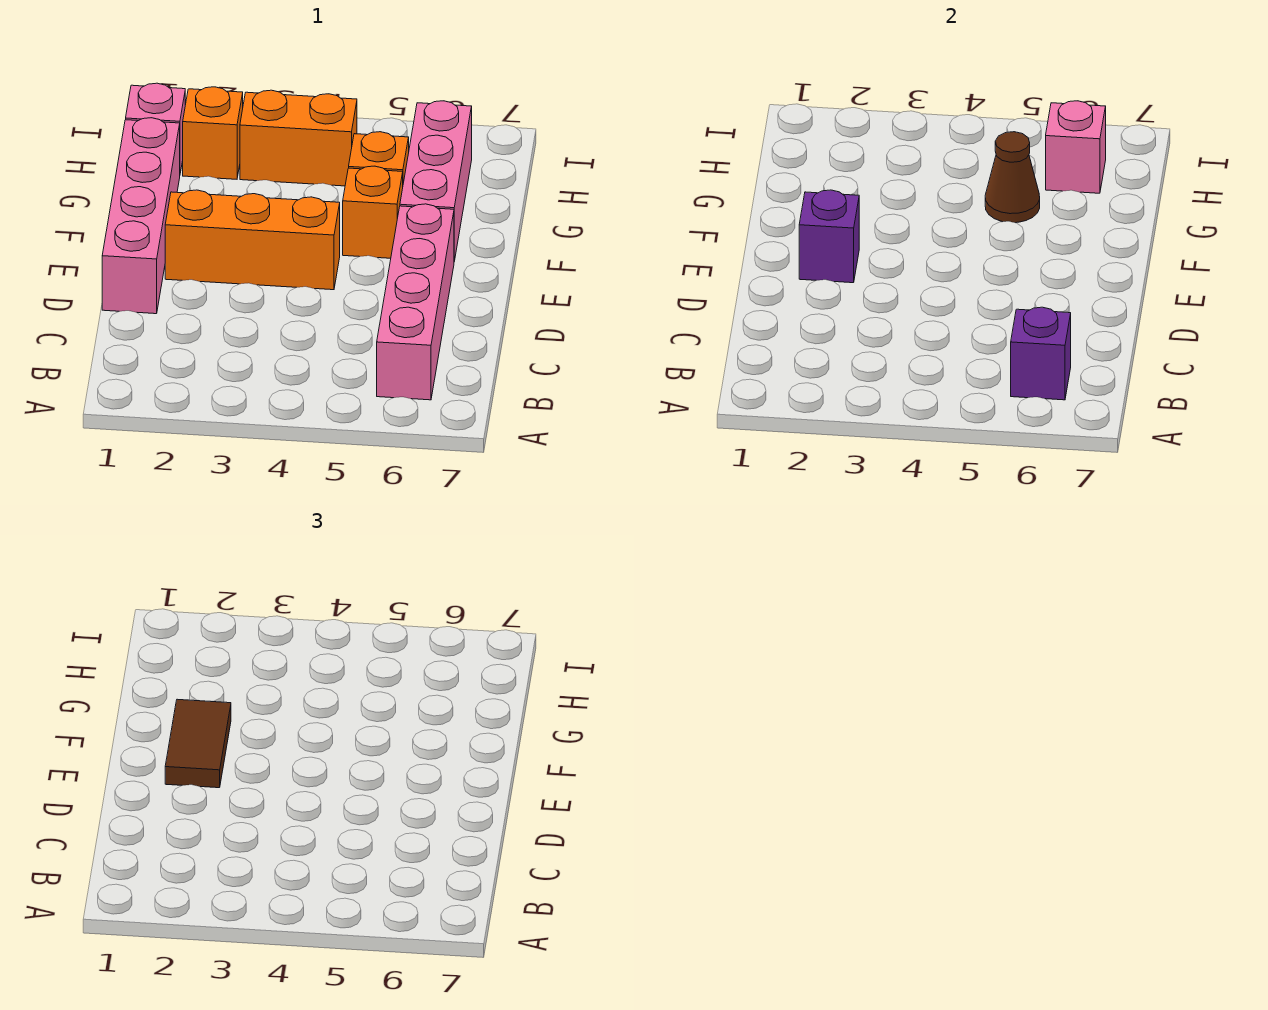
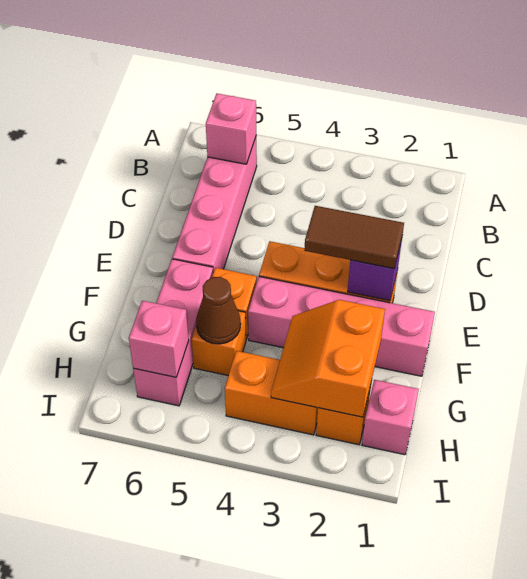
purple brick B6 level 2 -> pink brick B6 level 2
pink brick D1:G1 level 1 -> pink brick F1:F4 level 1
brown tile E2:F2 level 3 -> brown tile E2:E3 level 3
none -> orange slope G2:H3 level 2 top 2

